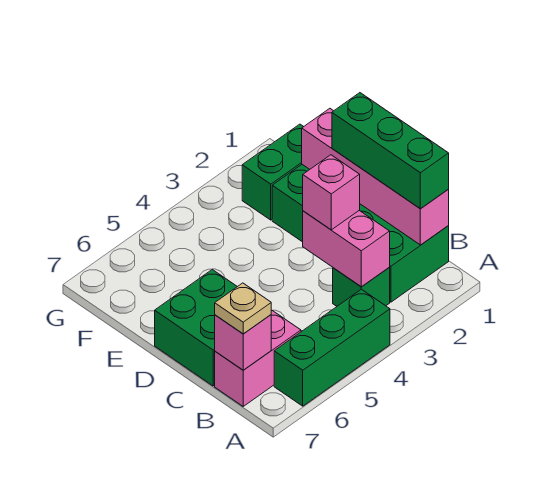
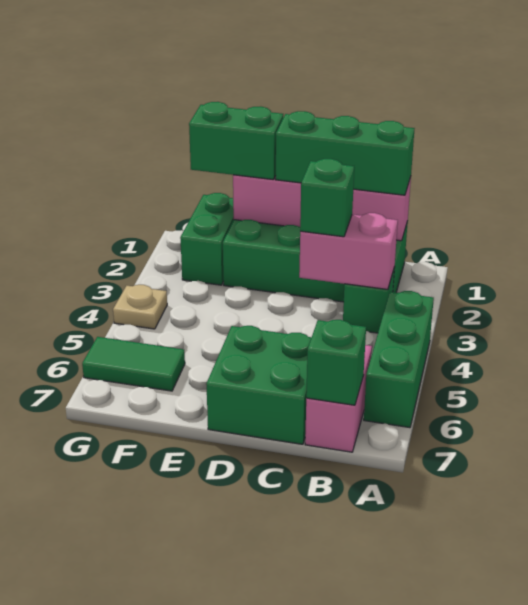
pink brick B7 level 2 -> green brick B7 level 2
tan plate B7 level 3 -> tan plate G4 level 1
pink brick C3 level 3 -> green brick C3 level 3
none -> green brick E1:F1 level 3
none -> green tile F6:G6 level 1

